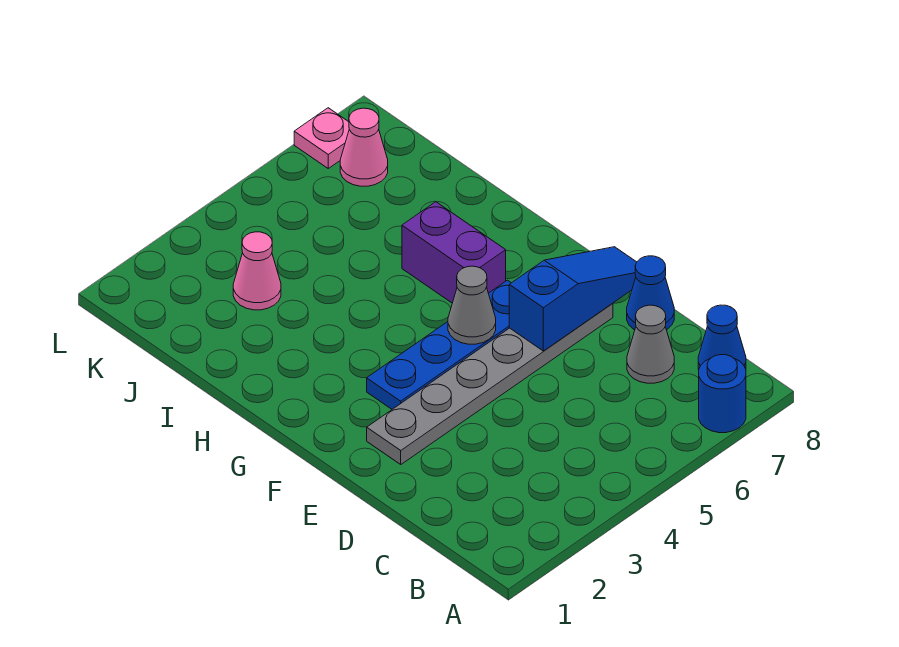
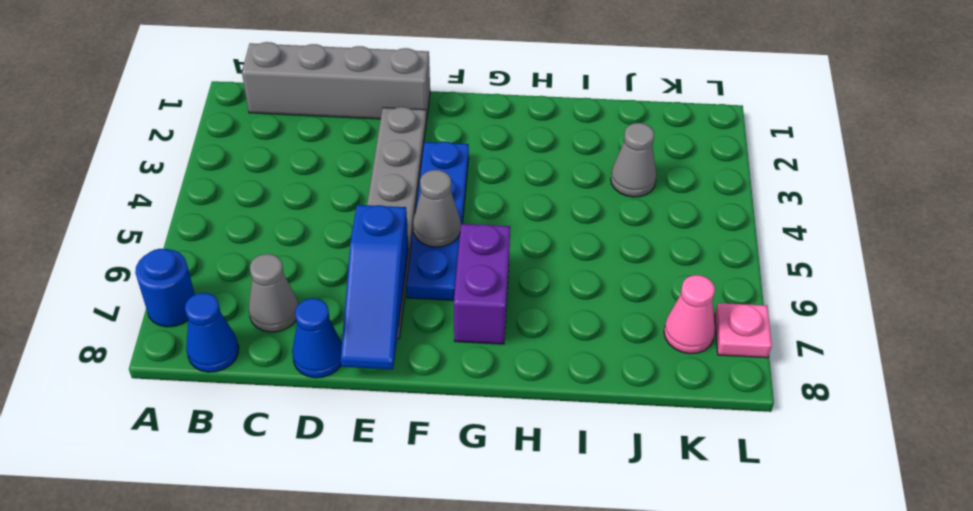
none -> grey brick B1:E1 level 1
purple brick G6:H6 level 1 -> purple brick G6:G7 level 1
pink cone J3 level 1 -> grey cone J3 level 1

